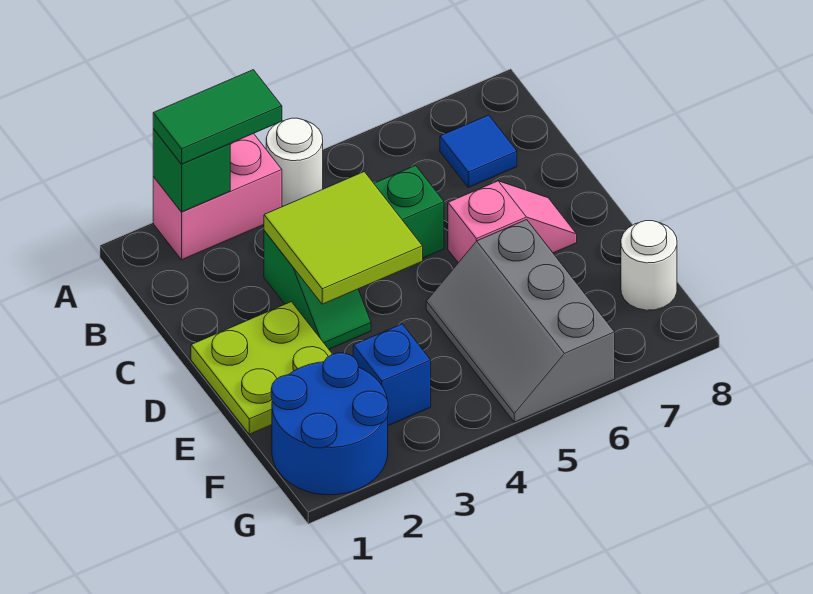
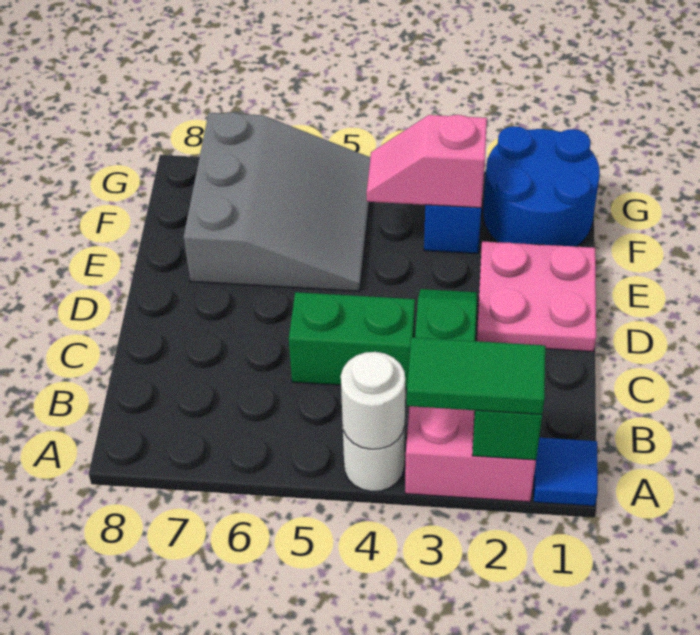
blue tile B7 level 1 -> blue tile A1 level 1
lime tile C3:D4 level 2 -> none
lime plate D1:E2 level 1 -> pink plate D1:E2 level 1
pink slope D6:D7 level 1 top 6 -> pink slope F3:F4 level 2 top 3
grey slope E5:G6 level 1 top 6 -> grey slope E5:G7 level 1 top 7
white round brick F8 level 1 -> white round brick A4 level 2

